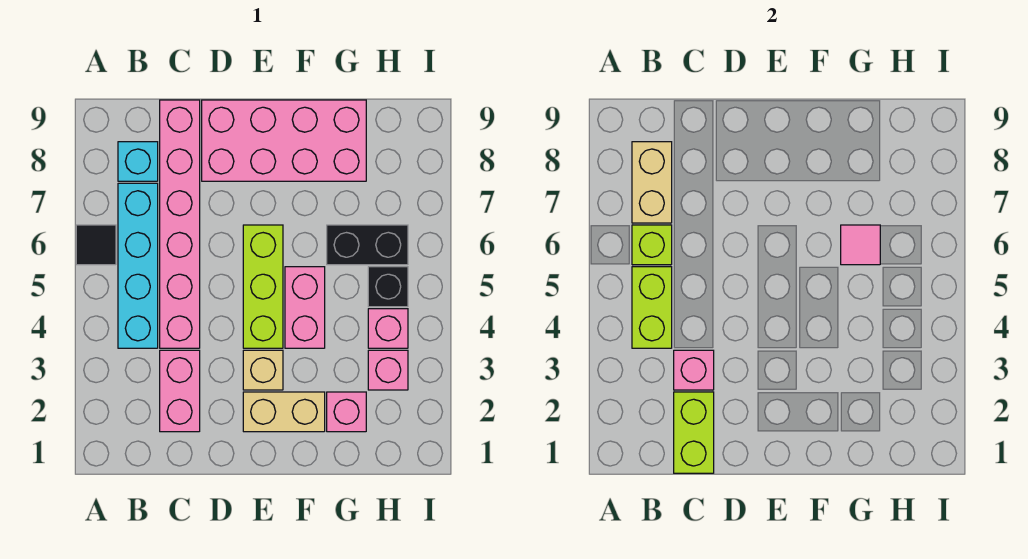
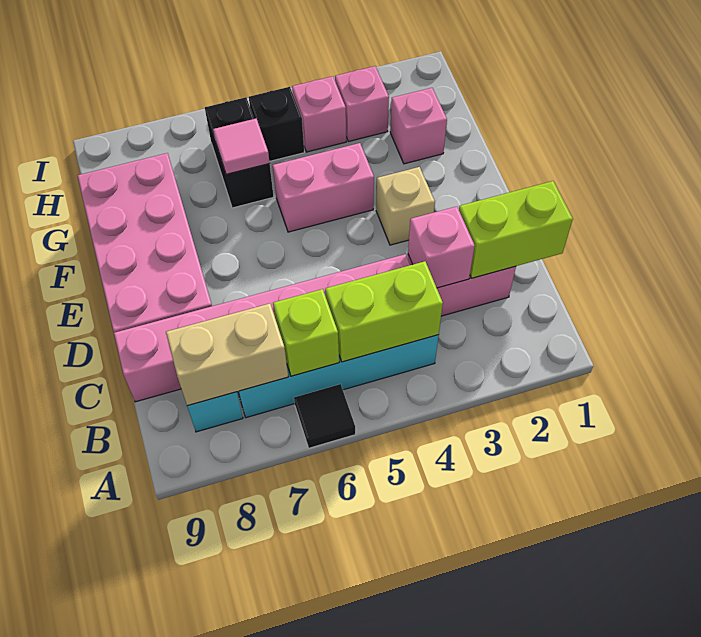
tan brick E2:F2 level 1 -> none
lime brick E4:E6 level 1 -> none

